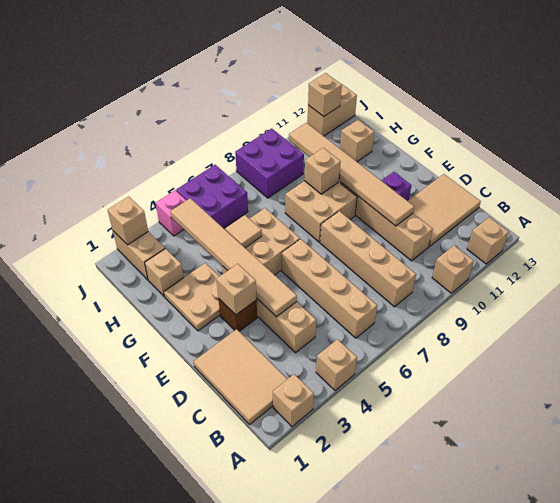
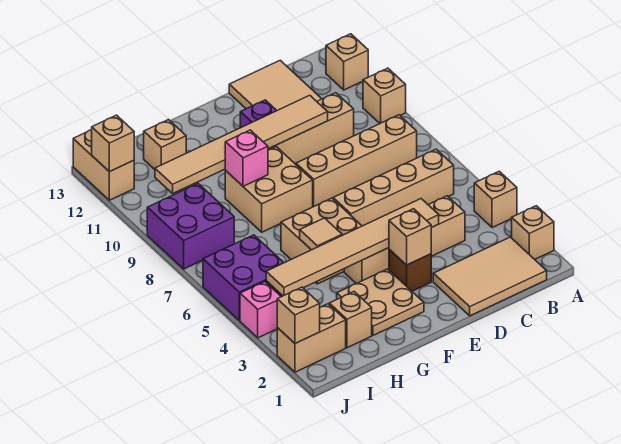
tan brick G9 level 2 -> pink brick G9 level 2

